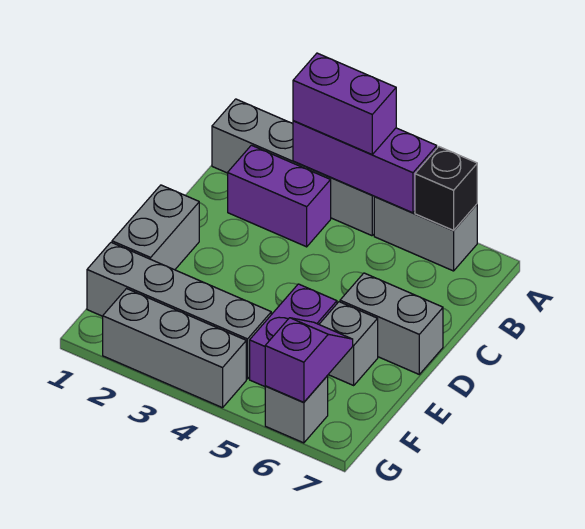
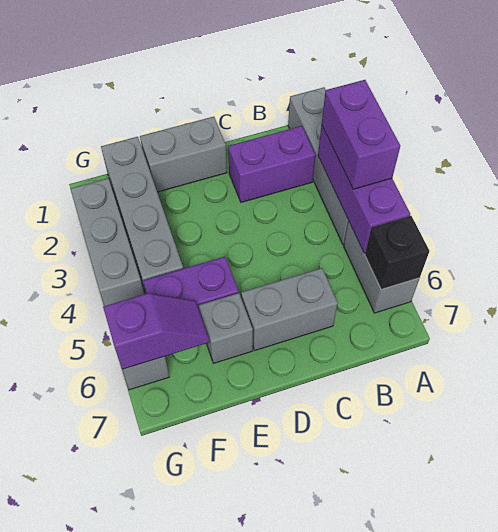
purple brick B2:B3 level 1 -> purple brick B2:C2 level 1
grey brick D6:D7 level 1 -> grey brick C6:D6 level 1

